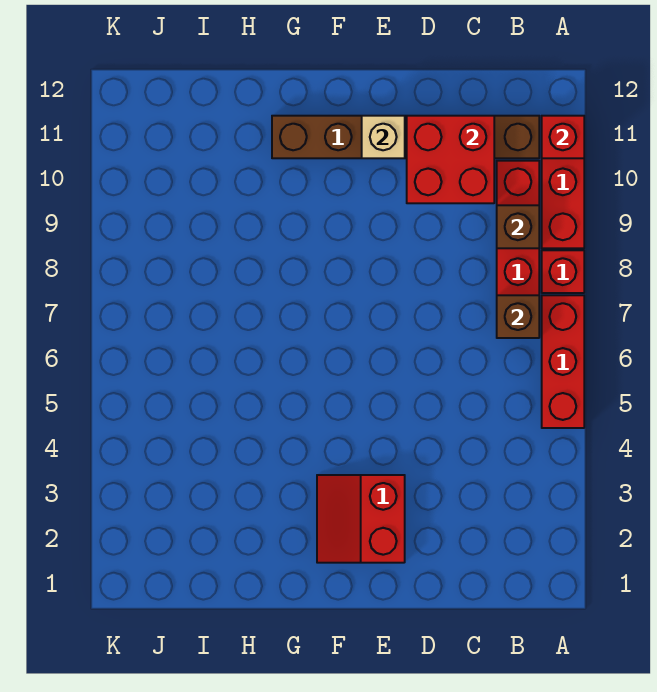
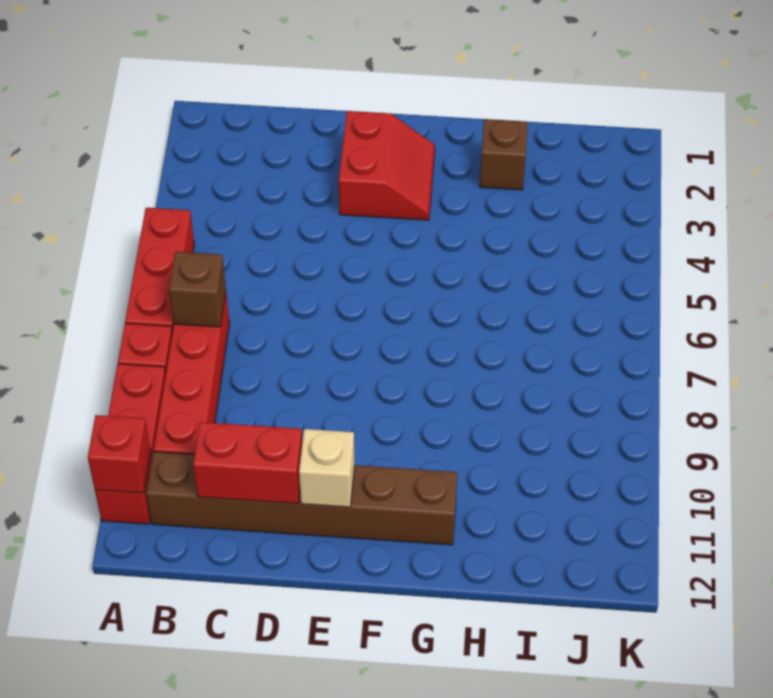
brown brick B9 level 2 -> brown brick H2 level 1
red brick C10:D11 level 2 -> red brick C11:D11 level 2

